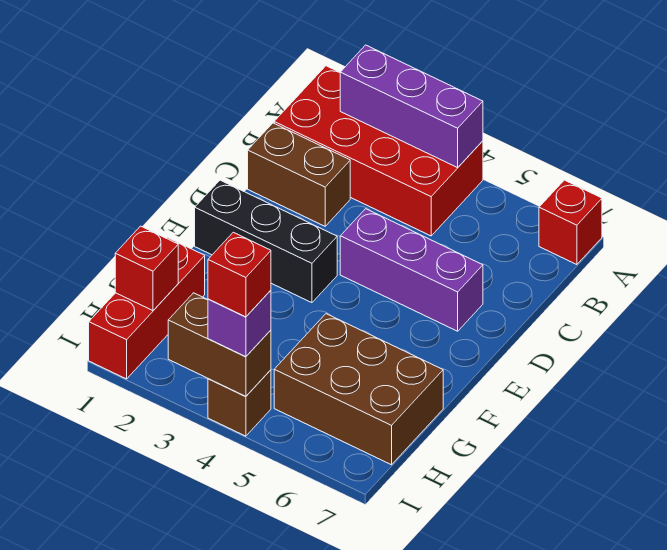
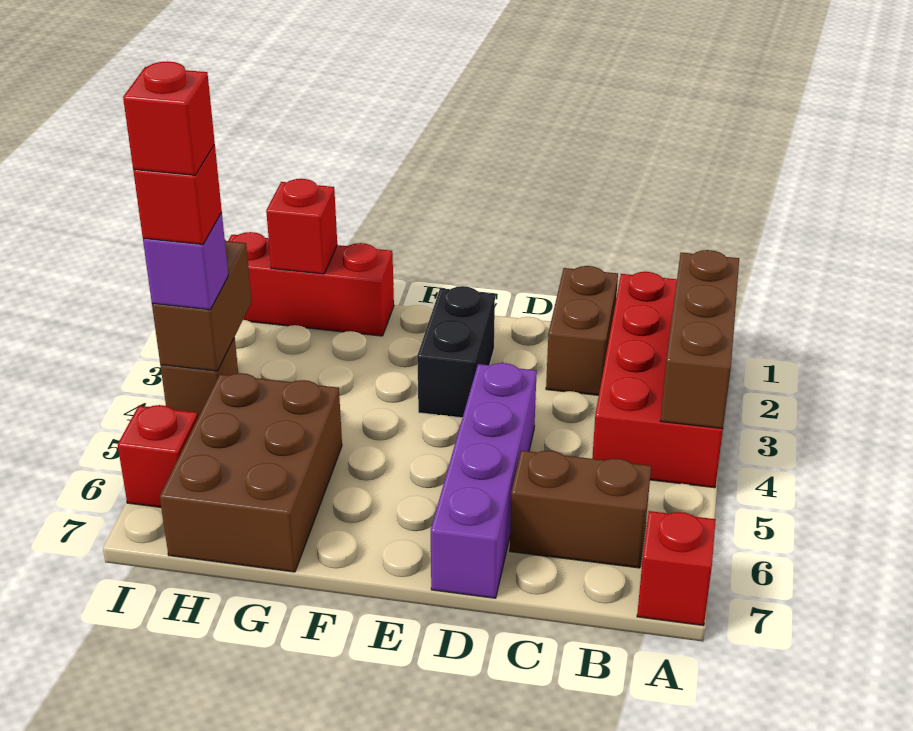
purple brick A2:A4 level 2 -> brown brick A2:A4 level 2
none -> brown brick B6:C6 level 1
purple brick D4:D6 level 1 -> purple brick D4:D7 level 1
black brick E1:E3 level 1 -> black brick E2:E3 level 1
none -> red brick I4 level 5
none -> red brick I6 level 1

